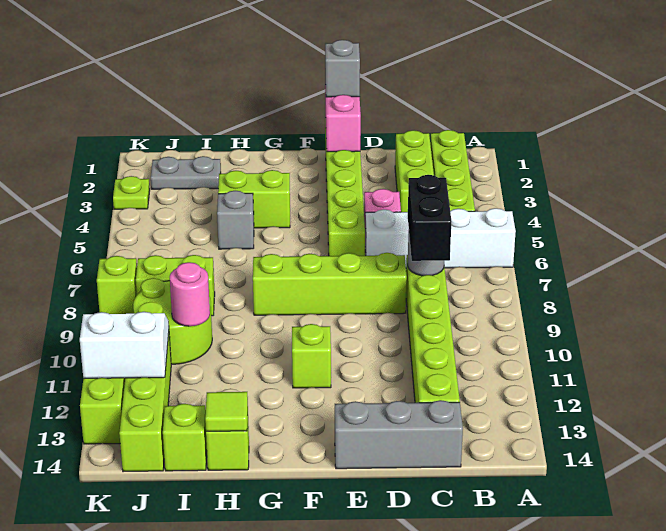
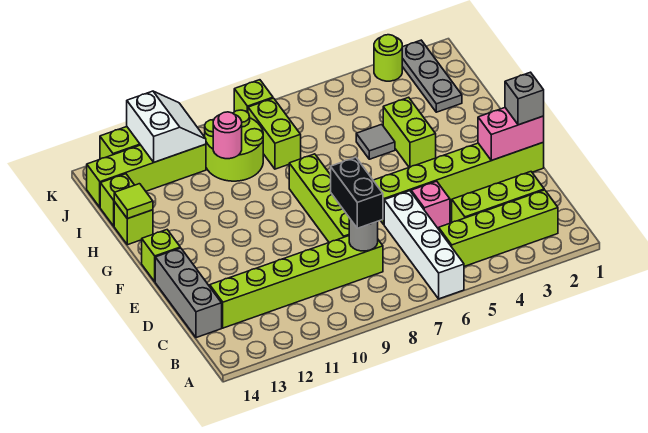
black brick C8:C9 level 3 -> black brick C8:D8 level 3
lime brick F11 level 1 -> lime brick F14 level 1
grey brick H5 level 1 -> grey tile H5 level 1
grey plate I2:J2 level 1 -> grey plate I2:K2 level 1
lime plate K3 level 1 -> lime round brick K3 level 1

